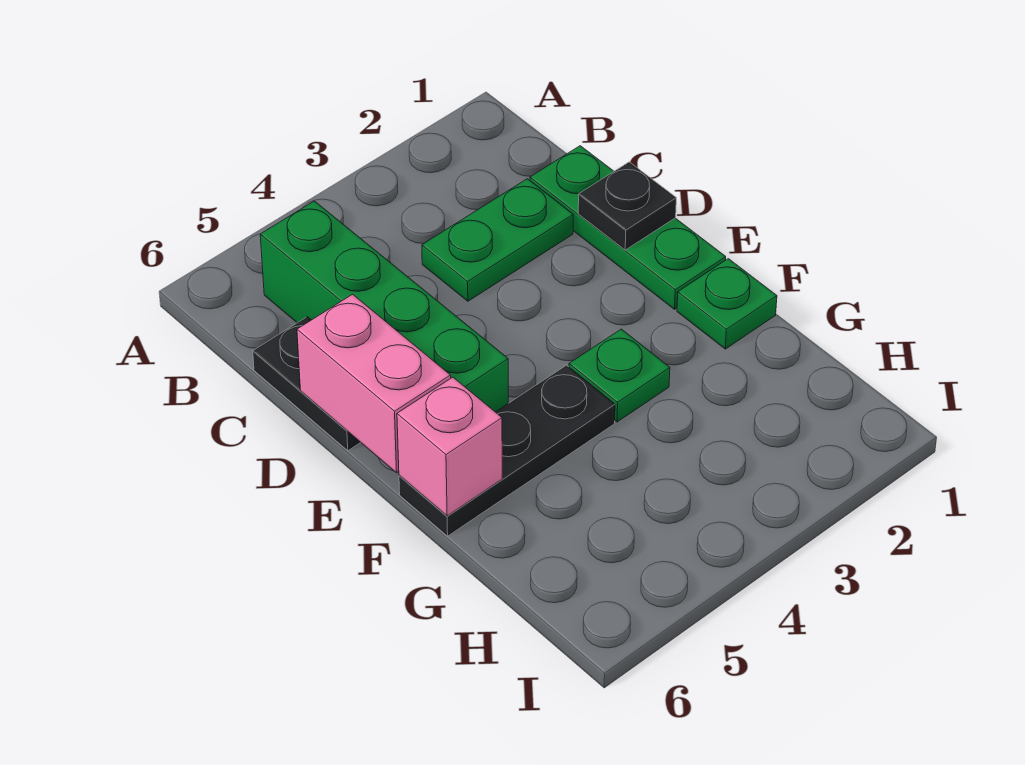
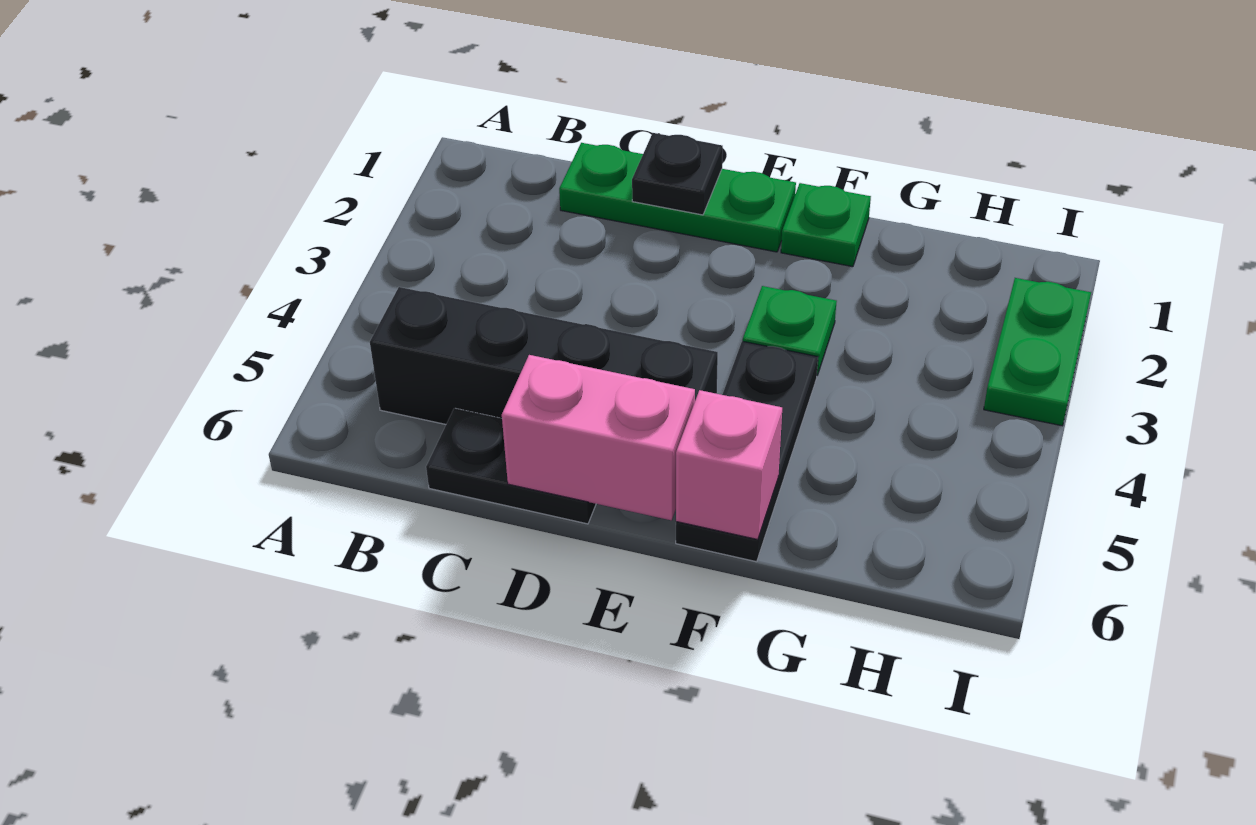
green brick B5:E5 level 1 -> black brick B5:E5 level 1
green plate C2:C3 level 1 -> green plate I2:I3 level 1

